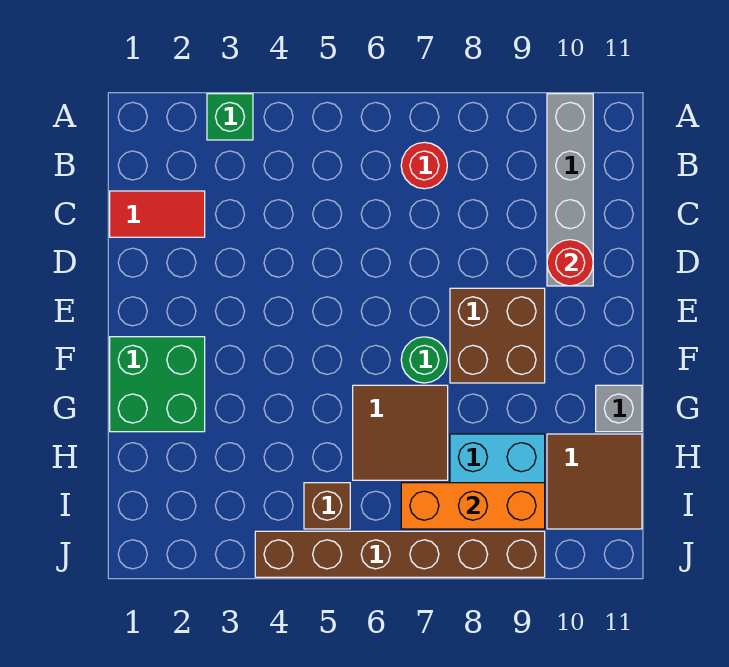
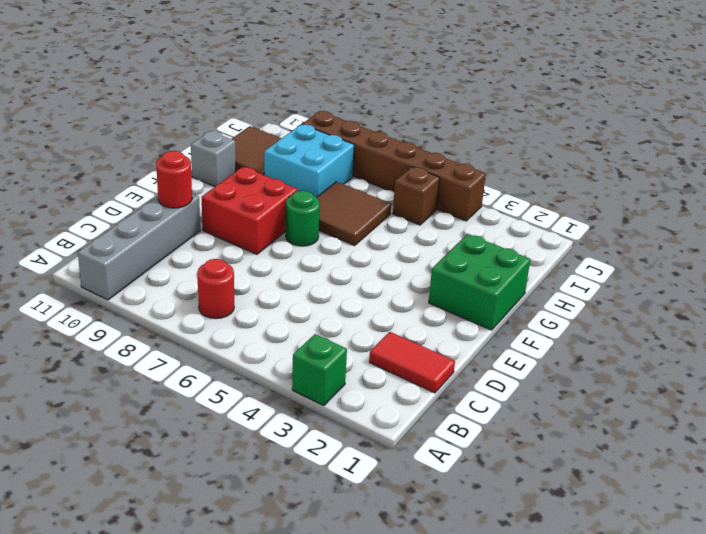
brown brick E8:F9 level 1 -> red brick E8:F9 level 1
orange brick I7:I9 level 2 -> none

